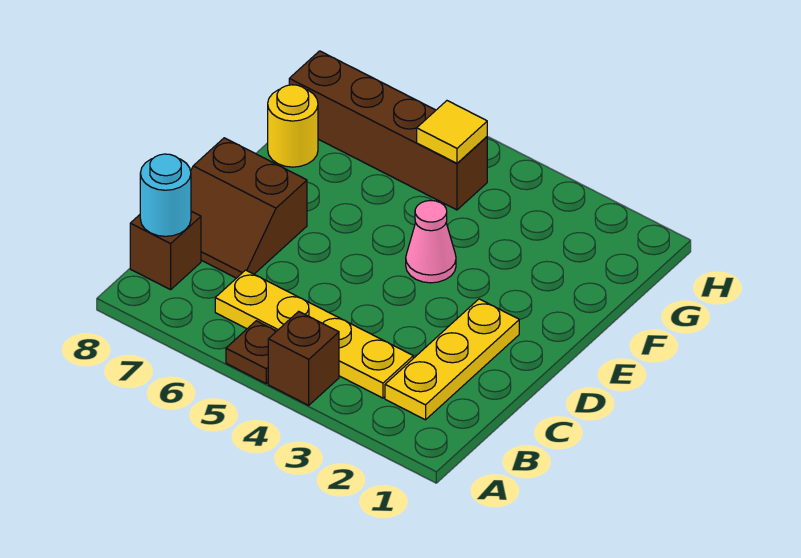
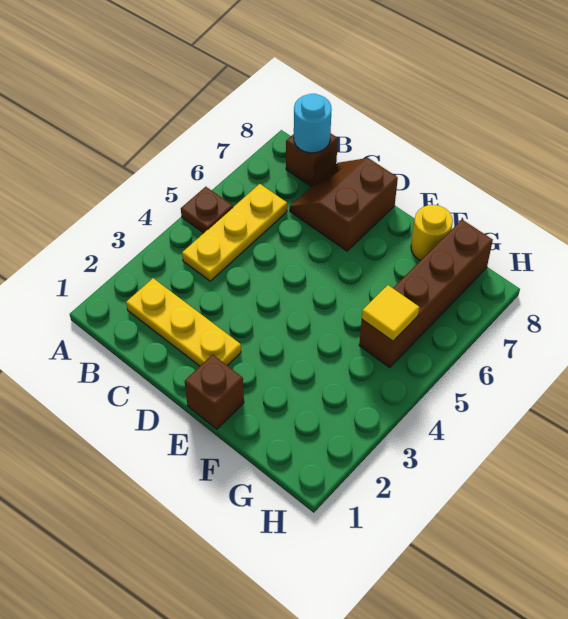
brown brick A4 level 1 -> brown brick E1 level 1
yellow plate B3:B6 level 1 -> yellow plate B4:B6 level 1
pink cone E4 level 1 -> none

